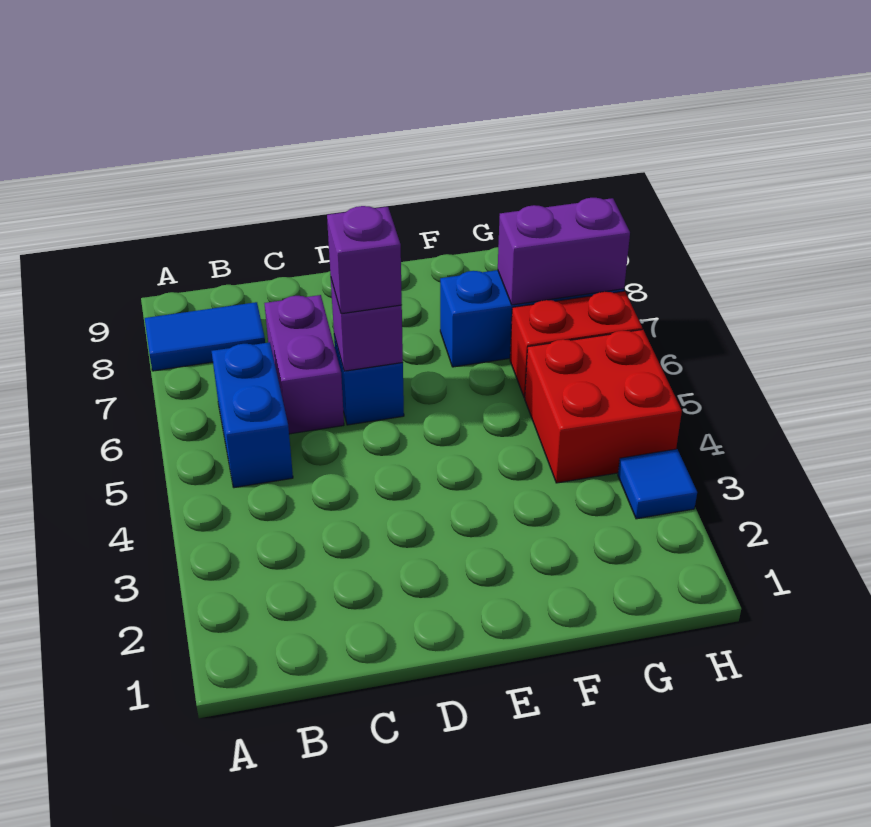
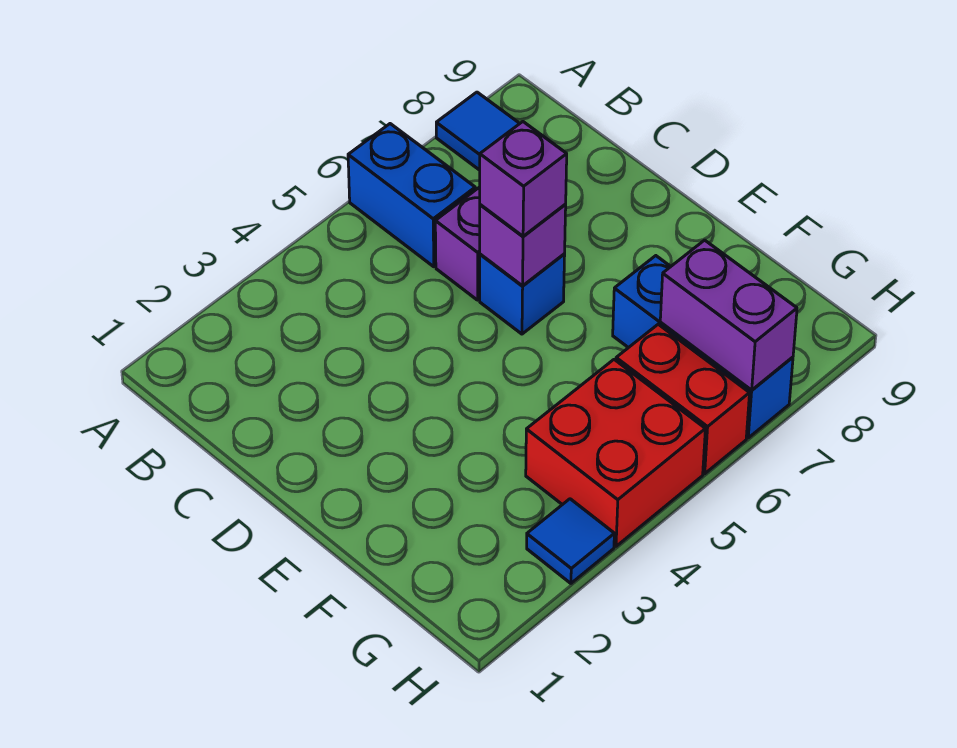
blue brick B5:B6 level 1 -> blue brick A6:B6 level 1

